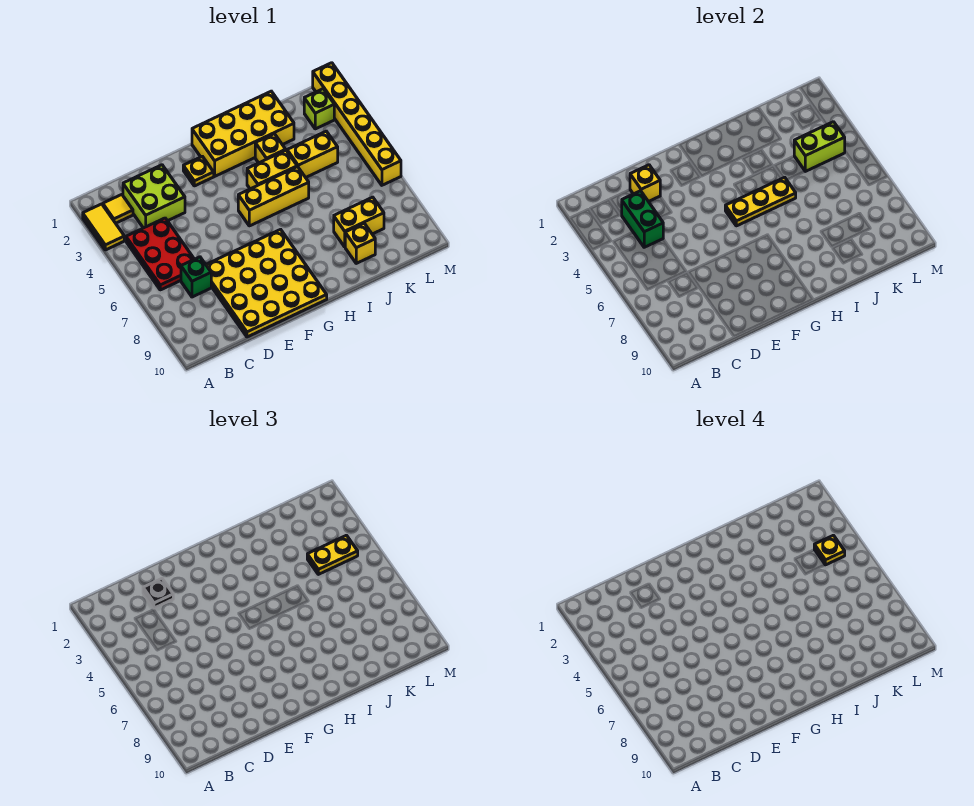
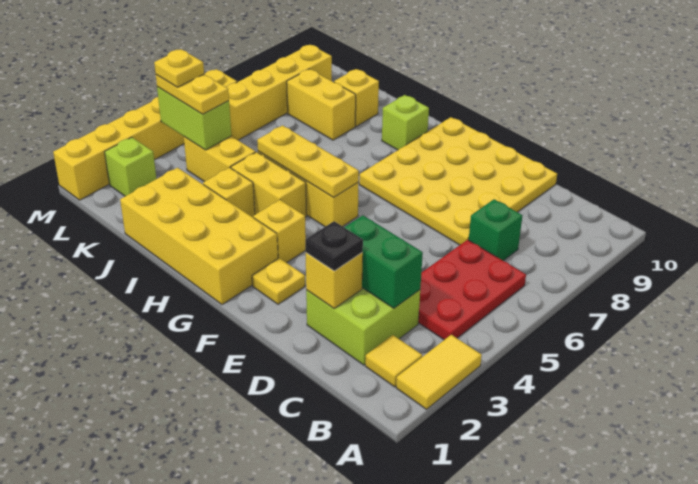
green brick C3:C4 level 2 -> green brick C3:D3 level 2
none -> yellow brick G3 level 1
none -> lime brick H9 level 1
none -> yellow brick L6:L9 level 1

